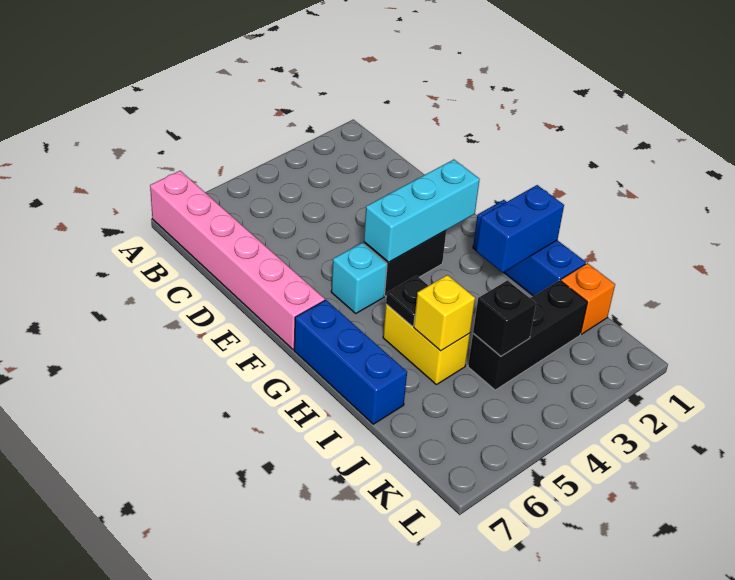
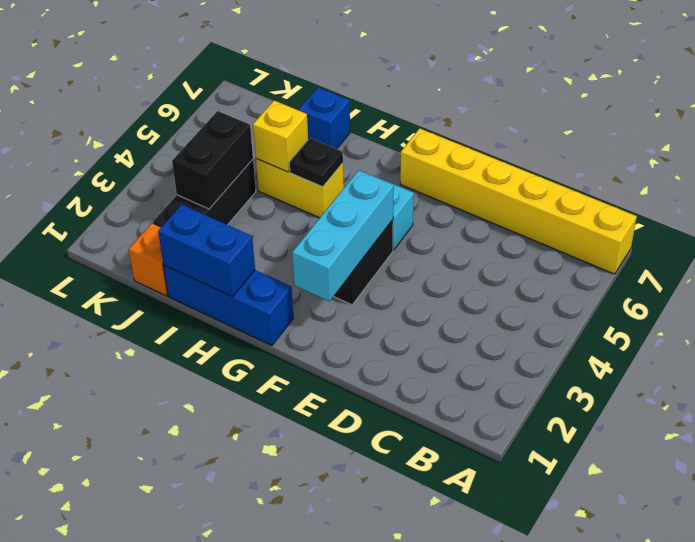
pink brick A7:F7 level 1 -> yellow brick A7:F7 level 1
blue brick G7:I7 level 1 -> blue brick I7 level 1
blue brick H1:H2 level 2 -> blue brick H1:I1 level 2
black brick J4 level 2 -> black brick J3:J4 level 2

